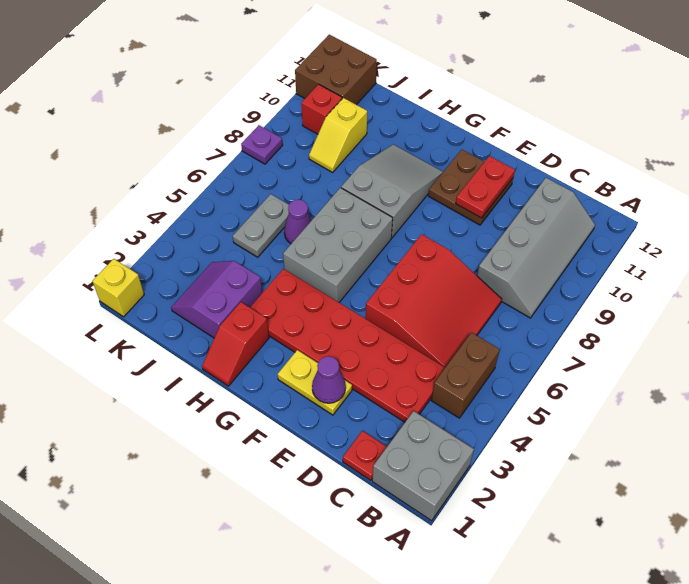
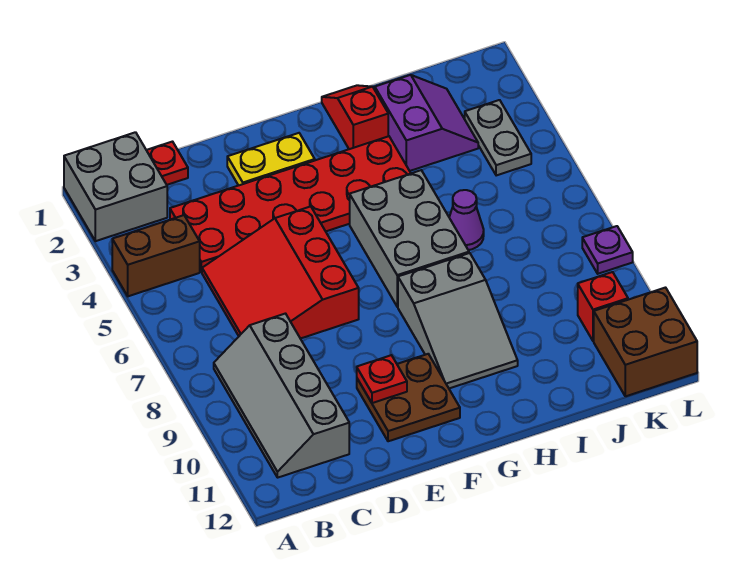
brown brick B4:B5 level 1 -> brown brick A4:B4 level 1
purple cone E2 level 2 -> none
red plate E10:E11 level 2 -> red plate E10 level 2
grey plate J5:J6 level 1 -> grey plate K3:K4 level 1
yellow slope J9:J10 level 1 top 10 -> none
yellow brick L1 level 1 -> none

